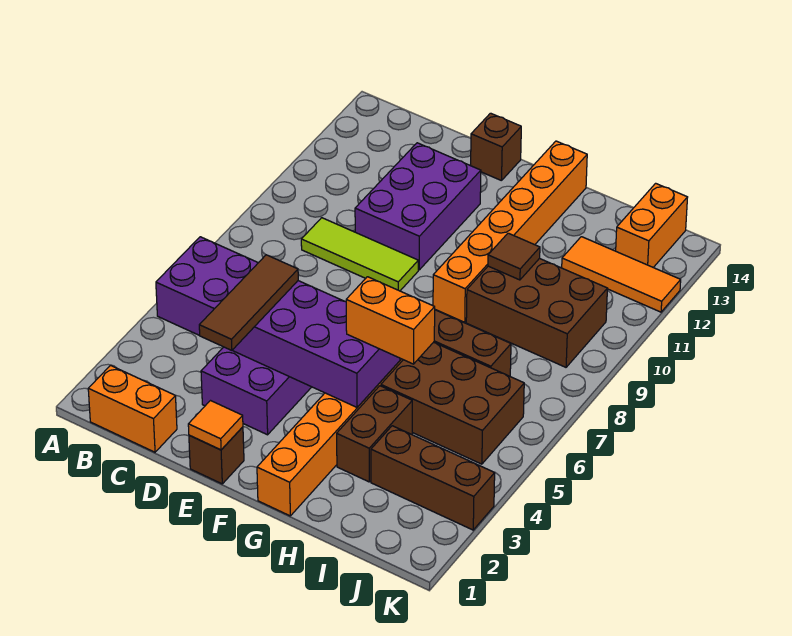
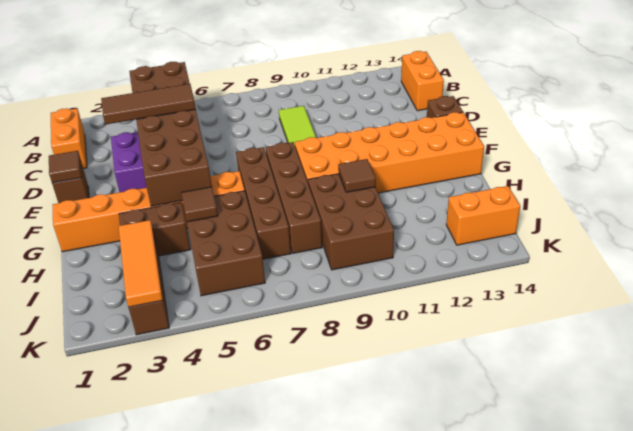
purple brick B4:G5 level 2 -> brown brick B4:G5 level 2
purple brick D10:E12 level 1 -> none
orange tile E1 level 2 -> brown tile E1 level 2
none -> brown brick F8:I8 level 1
orange brick G5:H5 level 3 -> orange brick B14:C14 level 1
orange brick G9:G14 level 1 -> orange brick F9:G14 level 1
none -> brown tile H5 level 2
orange tile I12:K12 level 1 -> orange tile I3:K3 level 2

